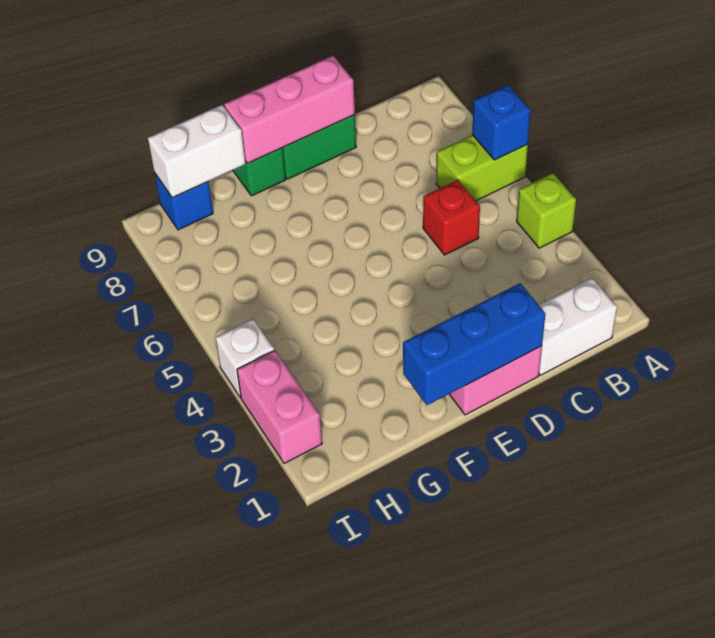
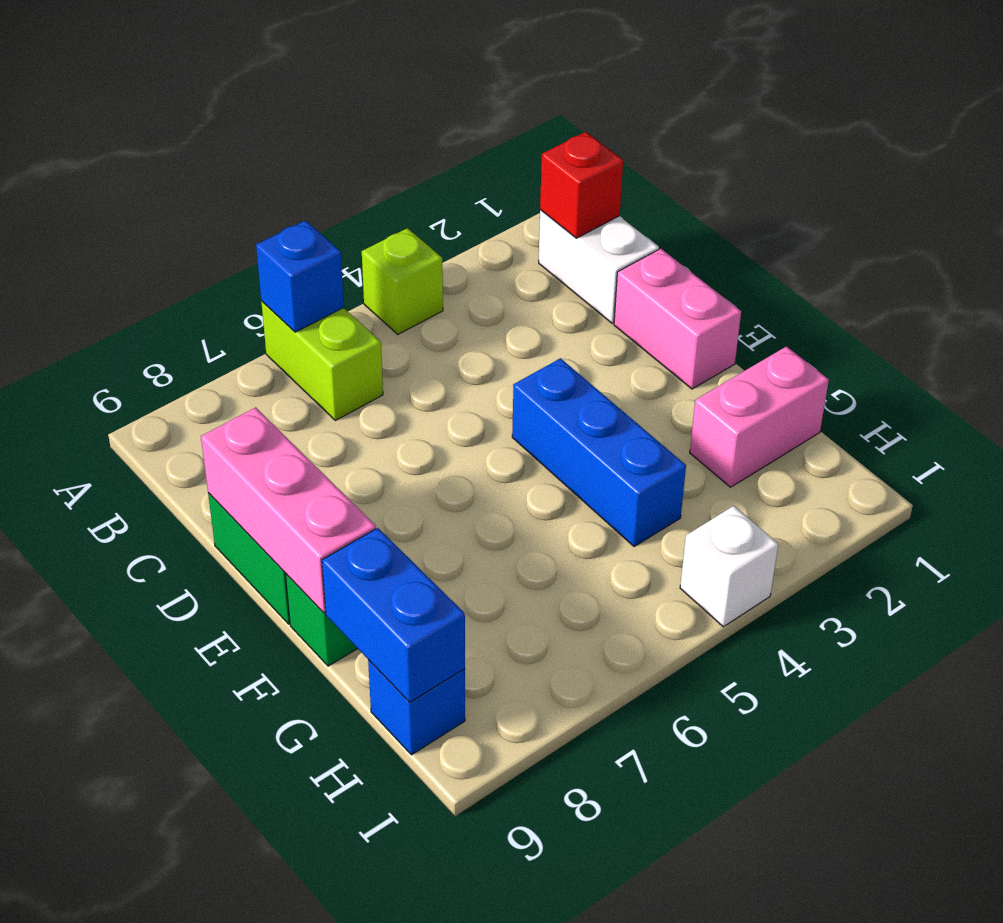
red brick C5 level 1 -> red brick B1 level 2
blue brick D1:F1 level 2 -> blue brick E4:G4 level 1
white brick G9:H9 level 2 -> blue brick G9:H9 level 2
pink brick I2:I3 level 1 -> pink brick G1:G2 level 1

